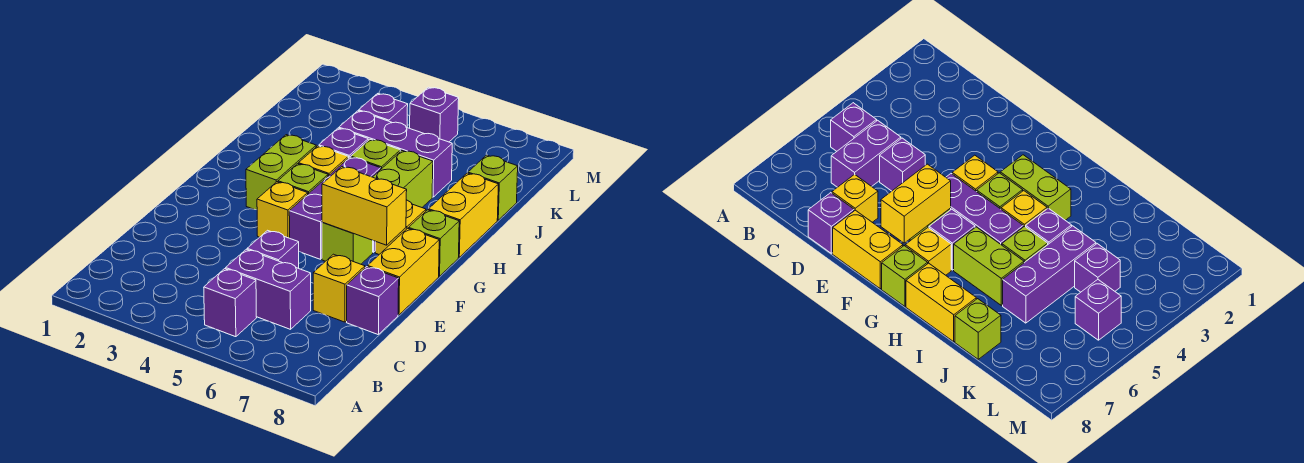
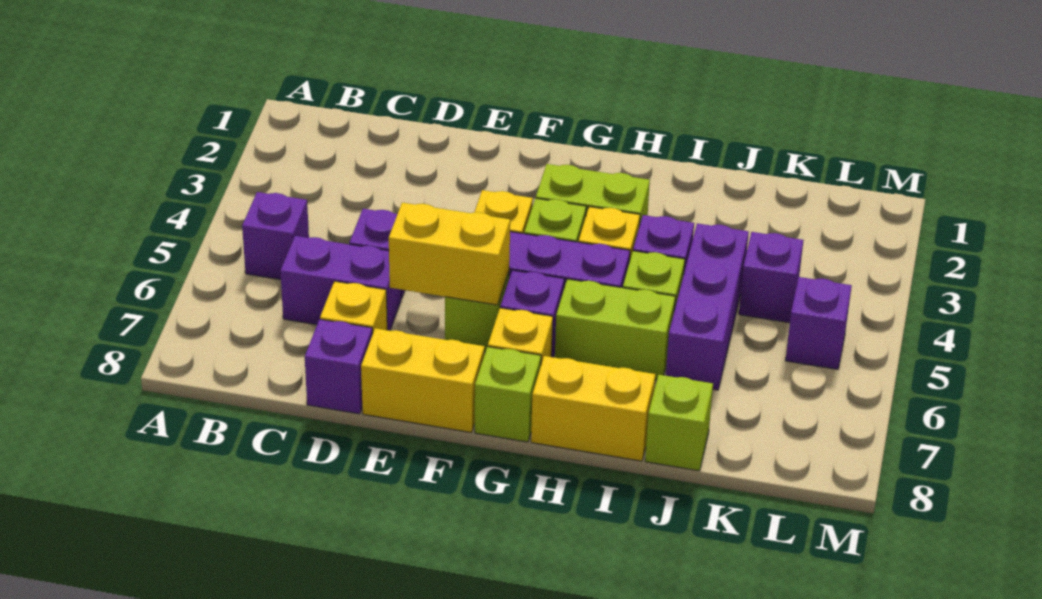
purple brick C5:C6 level 1 -> purple brick C6:D6 level 1
yellow brick F6:F7 level 2 -> yellow brick E6:F6 level 2

